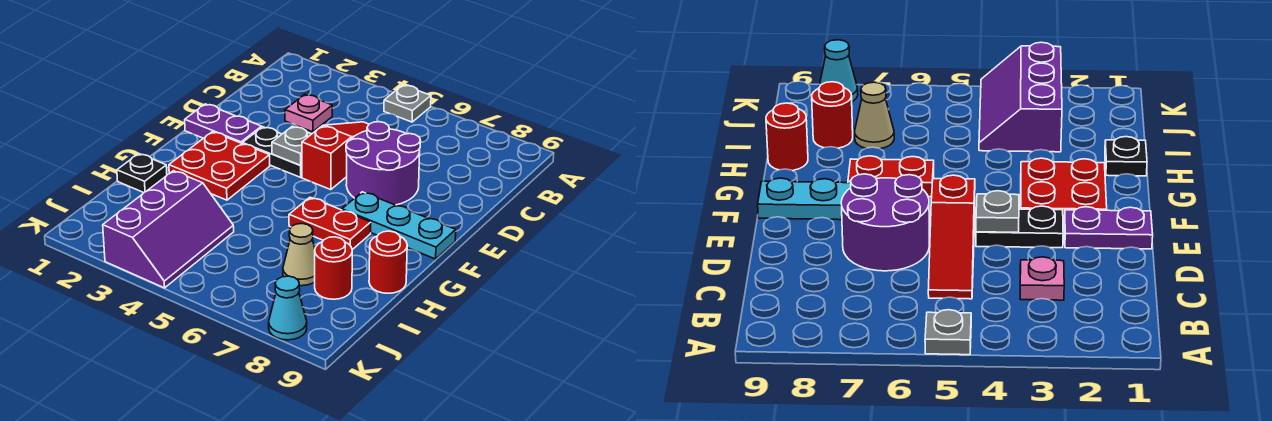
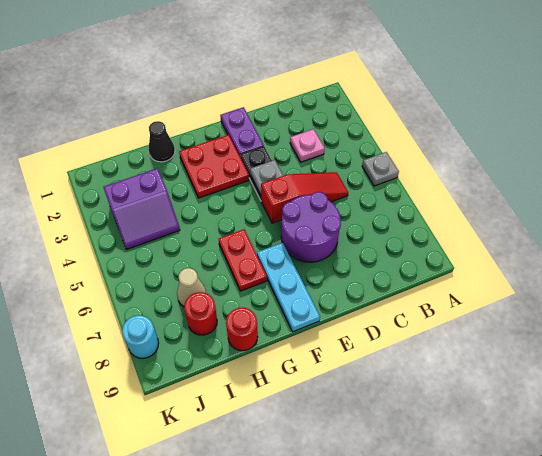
black plate H1 level 1 -> black cone H1 level 1
purple slope I3:K4 level 1 top 3 -> purple slope I3:J4 level 1 top 3
cyan cone K8 level 1 -> cyan round brick K8 level 1

